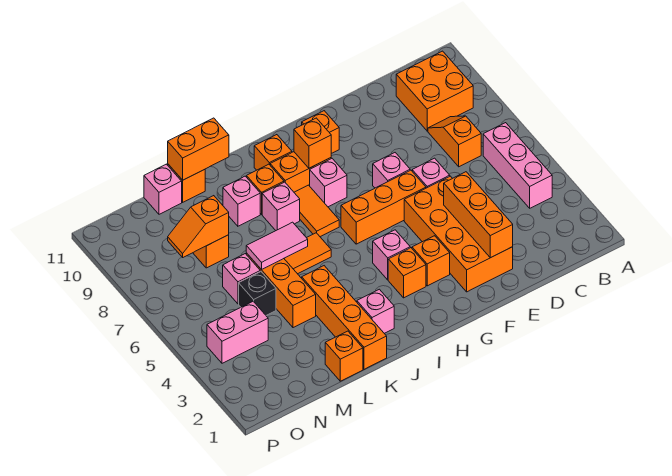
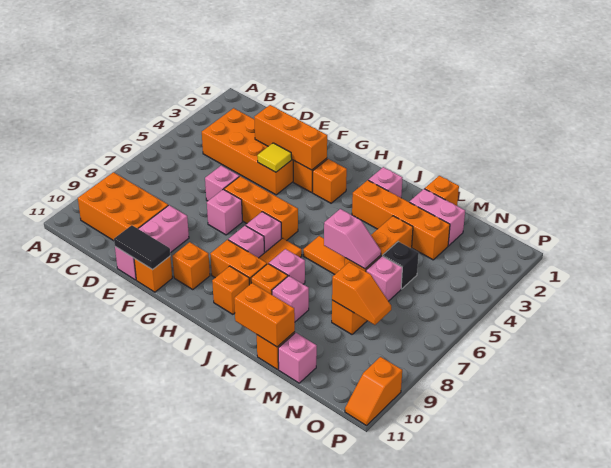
pink brick B4:B6 level 1 -> pink brick E9:E11 level 1
orange brick B9:C10 level 1 -> orange brick B9:D10 level 1
orange slope C7:C8 level 1 top 7 -> orange slope P10:P11 level 1 top 10
orange brick E2:F5 level 1 -> orange brick C3:F4 level 1
orange brick E2:E4 level 2 -> orange brick E3:G3 level 2
none -> black tile E11:F11 level 2
none -> yellow tile F4 level 2
pink brick H4 level 1 -> pink brick H7 level 1
orange brick H9 level 2 -> orange brick F11 level 1
orange brick K1:K4 level 1 -> orange brick J3:M3 level 1
pink tile K6:L6 level 2 -> pink slope K6:L6 level 2 top K
pink brick N4:O4 level 1 -> pink brick L2:M2 level 1

